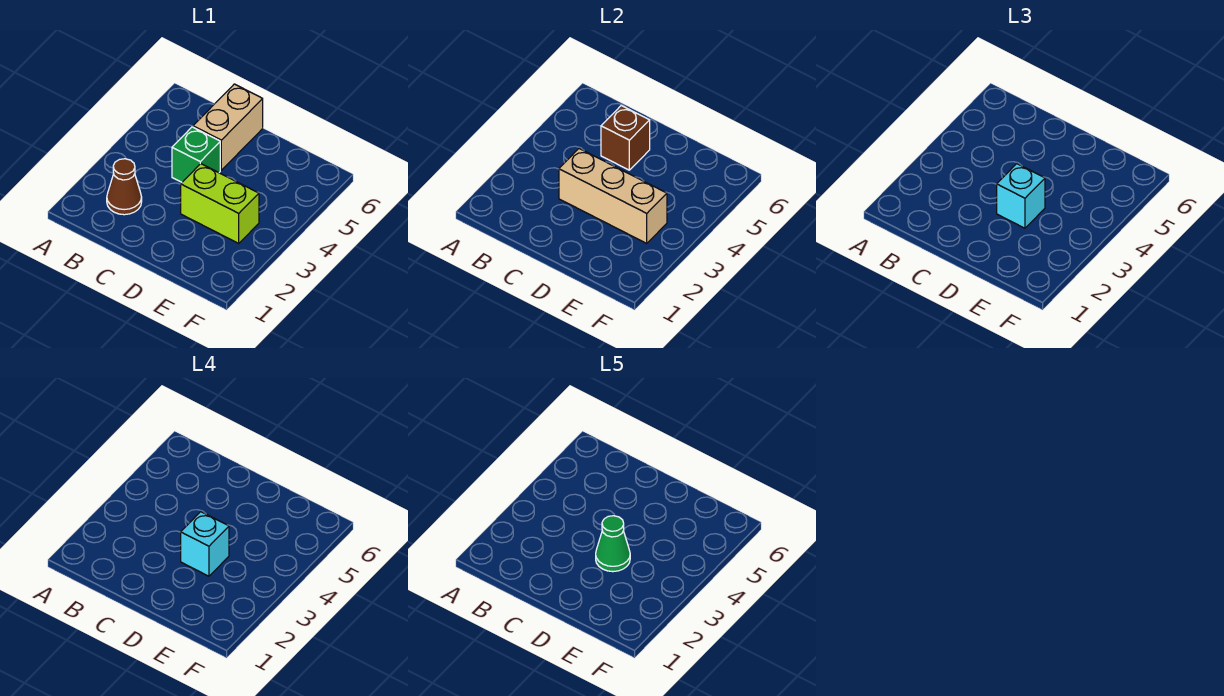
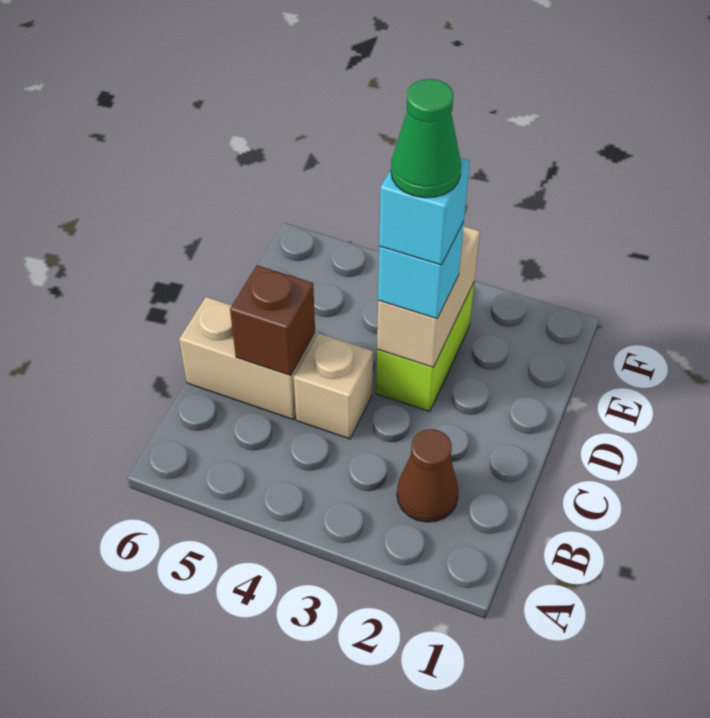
tan brick C3:E3 level 2 -> tan brick D3:E3 level 2
green brick C4 level 1 -> tan brick C4 level 1

